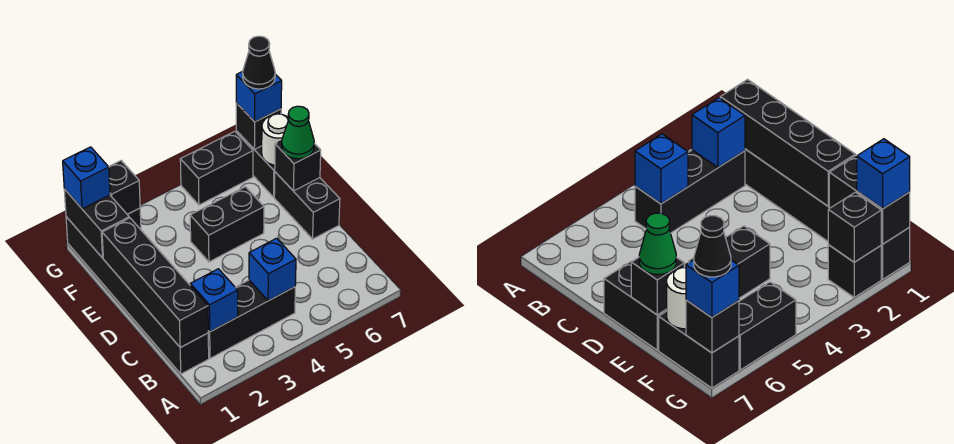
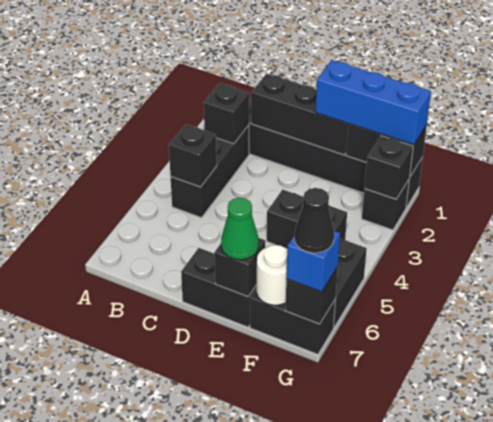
black brick B1:E1 level 2 -> black brick C1:E1 level 2
blue brick B2 level 2 -> black brick B2 level 2
blue brick B4 level 2 -> black brick B4 level 2
black brick E4:E5 level 1 -> black brick E4:F4 level 1
blue brick G1 level 3 -> blue brick E1:G1 level 3

